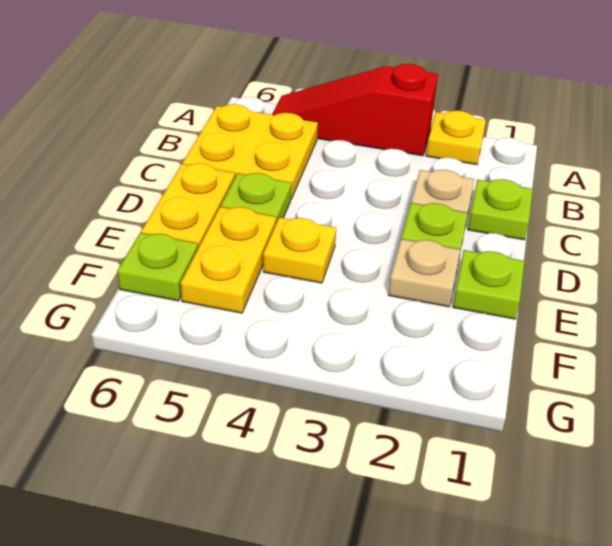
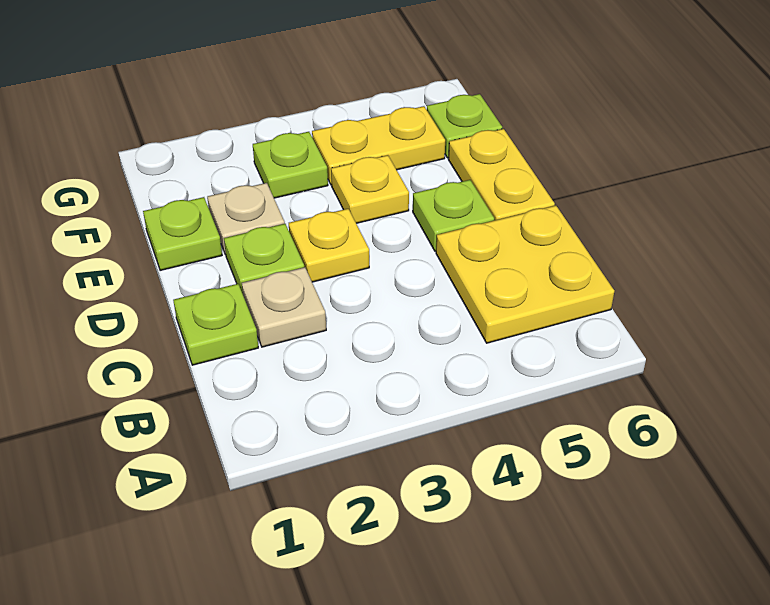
yellow plate A2 level 1 -> yellow plate D3 level 1
red slope A3:A5 level 1 top 3 -> none
yellow plate E5:F5 level 1 -> yellow plate F4:F5 level 1
none -> lime plate F3 level 1

